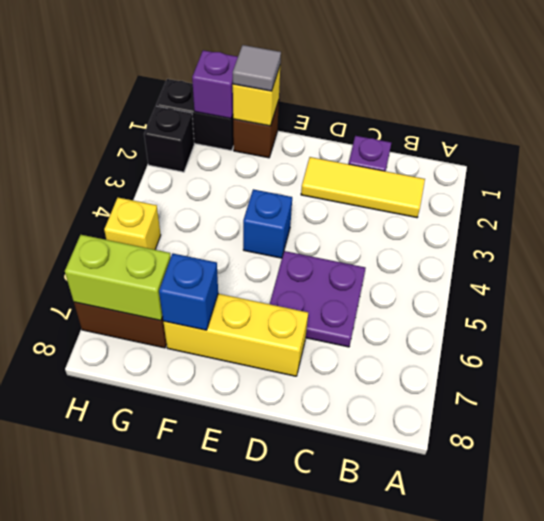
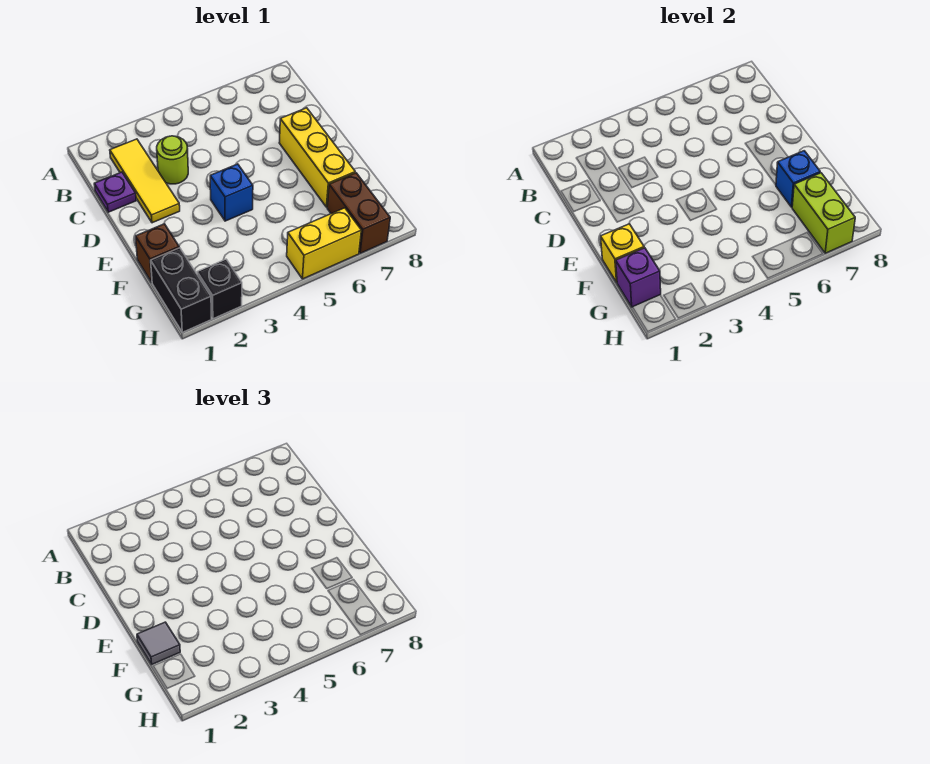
none -> lime round brick C3 level 1
purple plate C5:D6 level 1 -> none
yellow brick H5 level 1 -> yellow brick H5:H6 level 1

